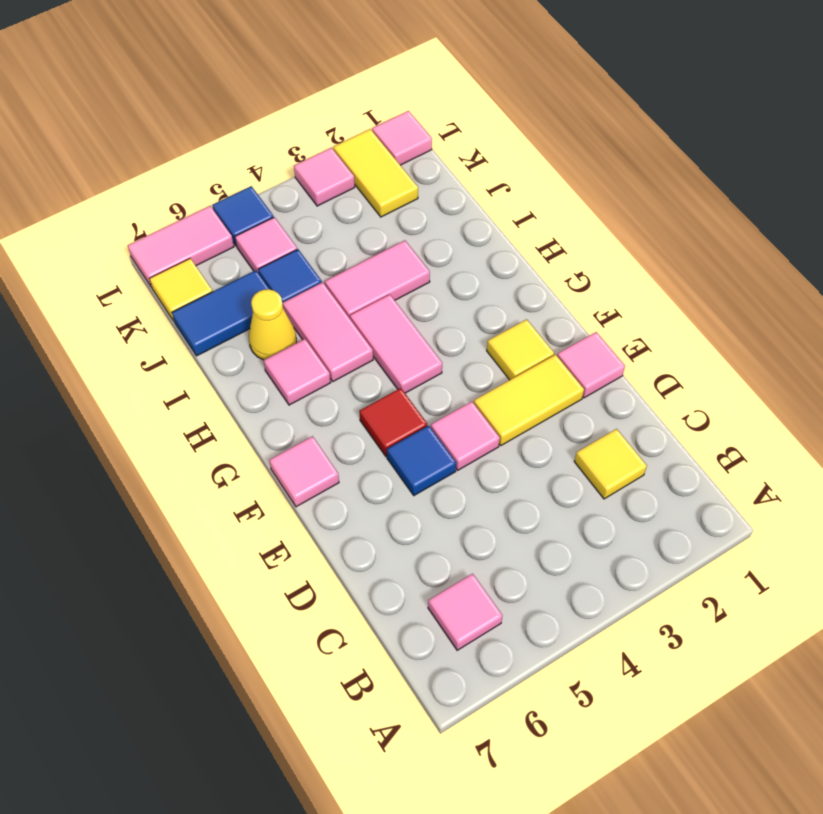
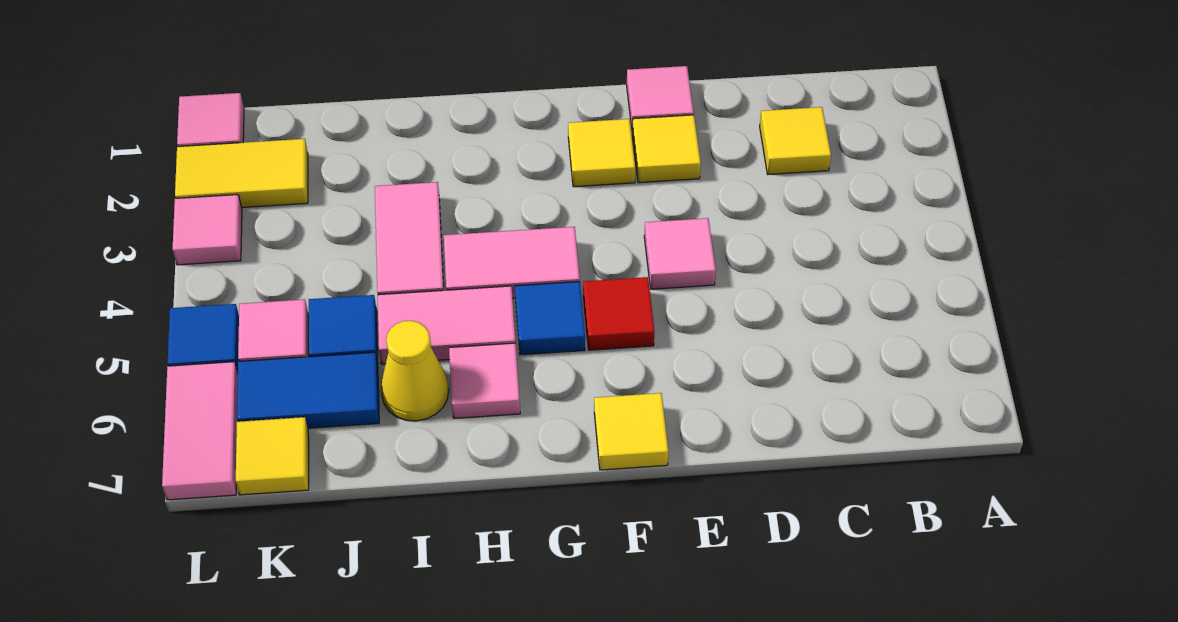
pink tile B6 level 1 -> none
yellow tile E2:E3 level 1 -> yellow tile E2 level 1
blue tile E5 level 1 -> blue tile G5 level 1
pink tile F7 level 1 -> yellow tile F7 level 1
blue tile J6:J7 level 1 -> blue tile J6:K6 level 1

